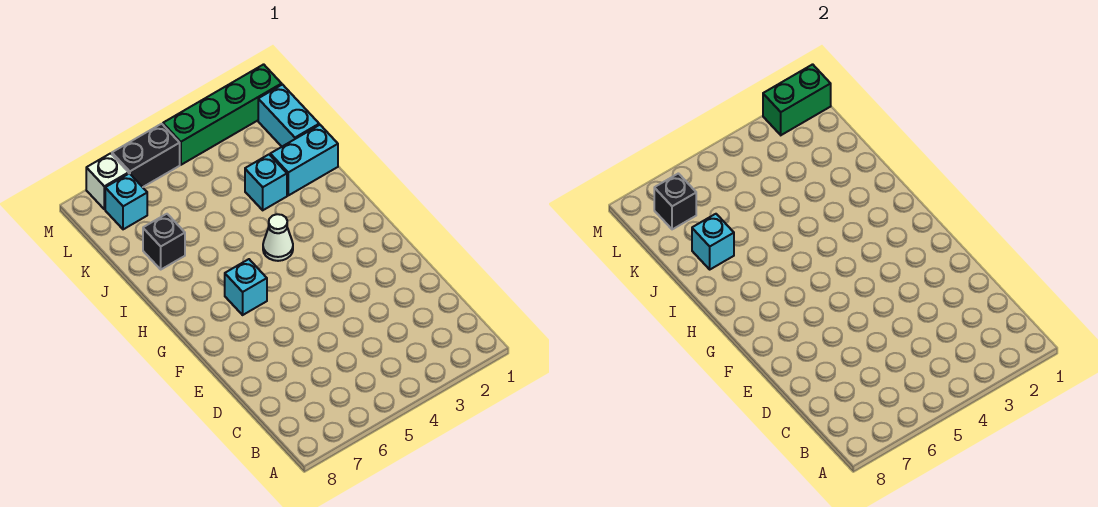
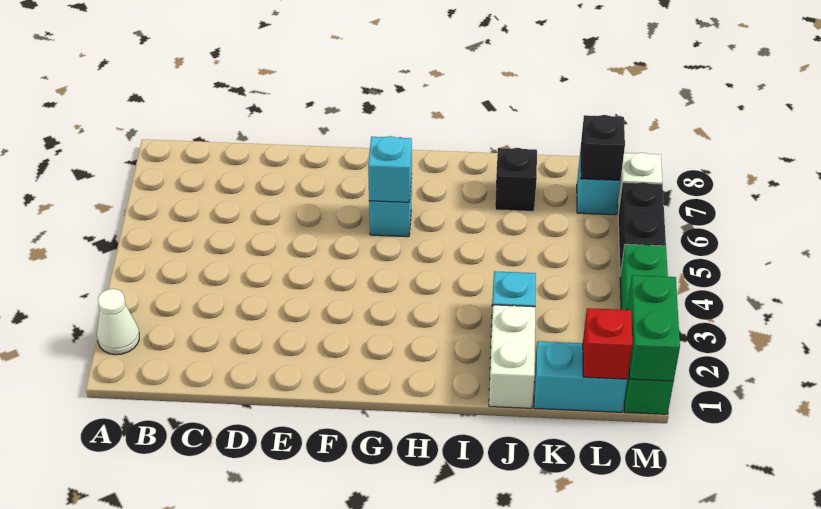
white cone H4 level 1 -> white cone A2 level 1
cyan brick J1:J2 level 1 -> white brick J1:J2 level 1
cyan brick J7 level 2 -> cyan brick G6 level 2
none -> red brick L1 level 2

